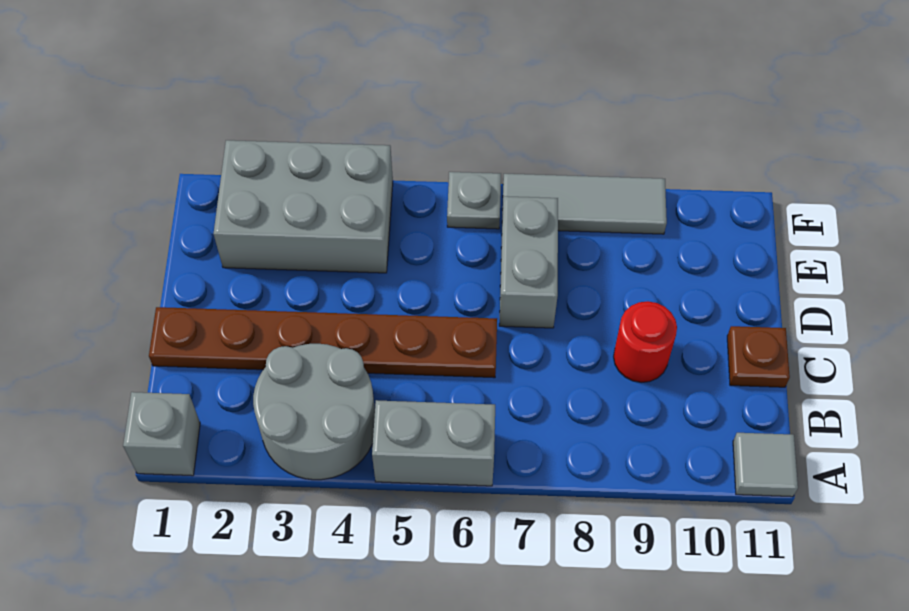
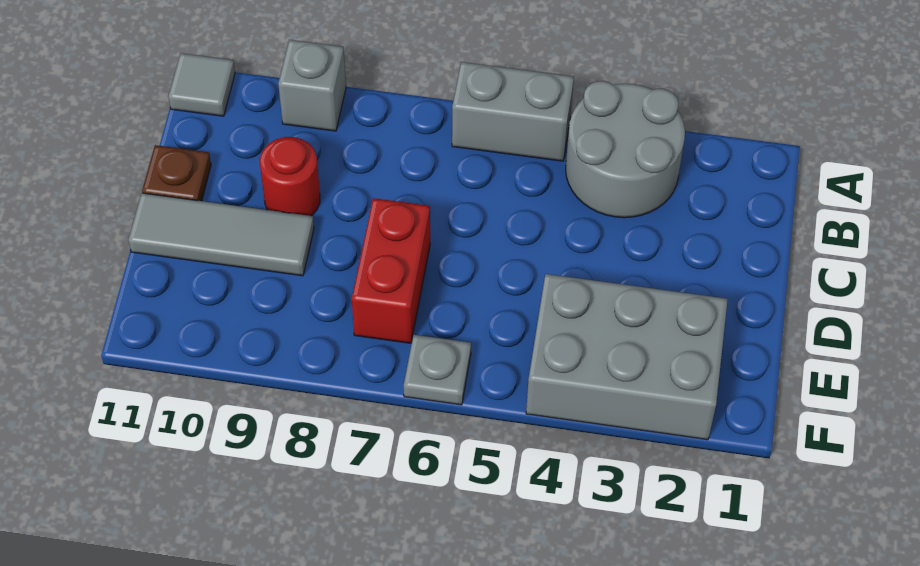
grey brick A1 level 1 -> grey brick A9 level 1
brown plate C1:C6 level 1 -> none
grey brick D7:E7 level 1 -> red brick D7:E7 level 1
grey tile F7:F9 level 1 -> grey tile D9:D11 level 1

